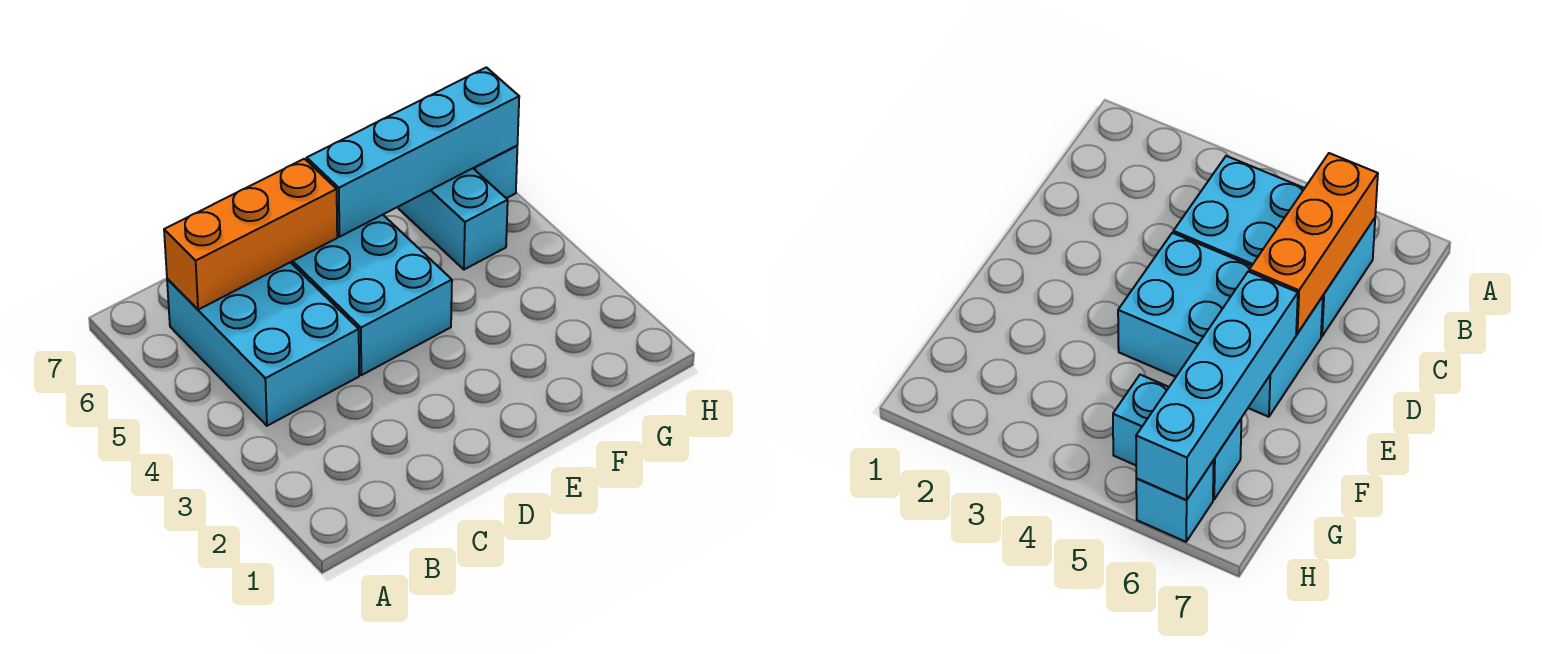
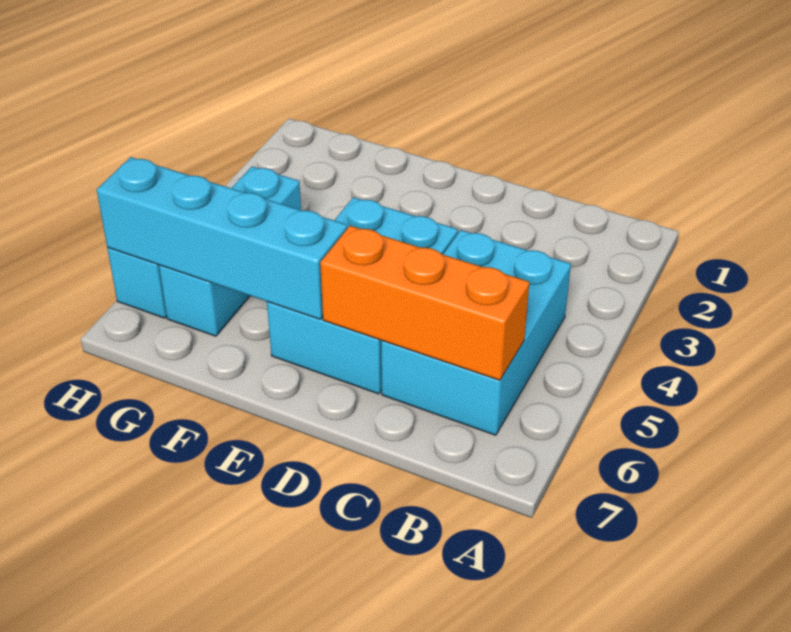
cyan brick G5:G6 level 1 -> cyan brick G4:G6 level 1

